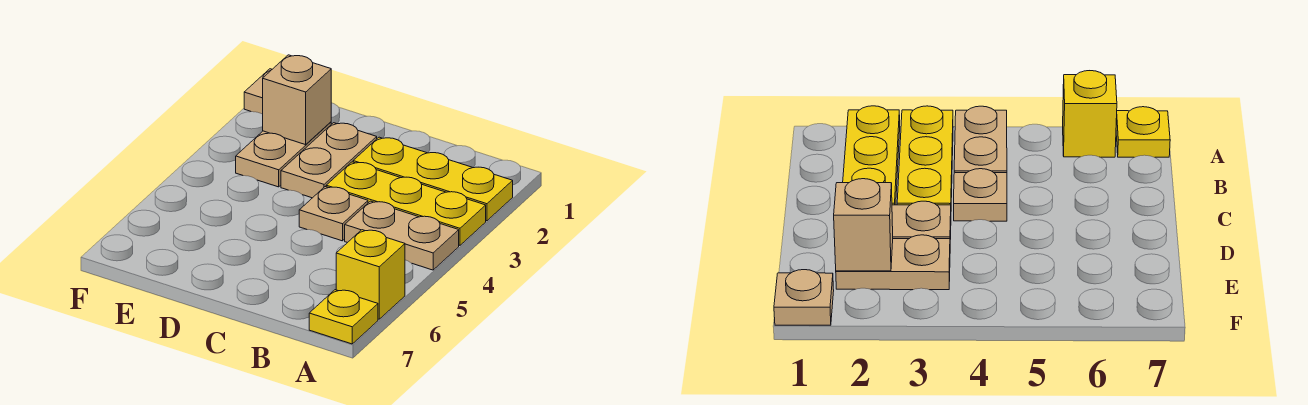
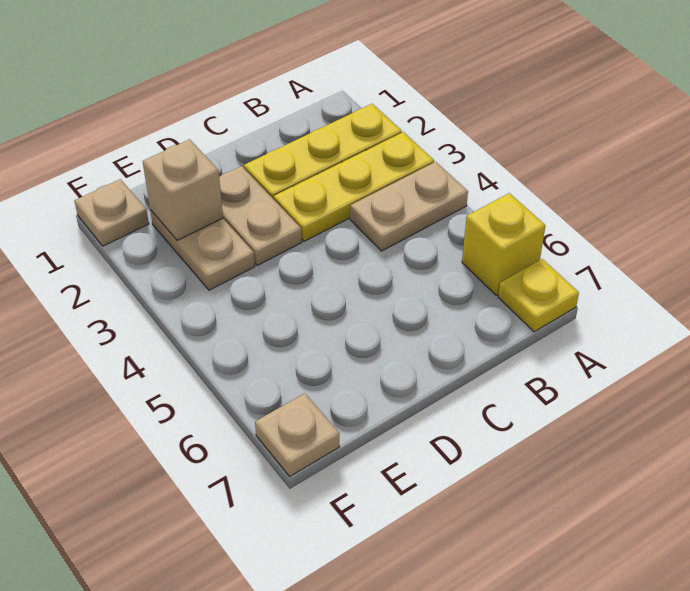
tan plate C4 level 1 -> tan plate F7 level 1

